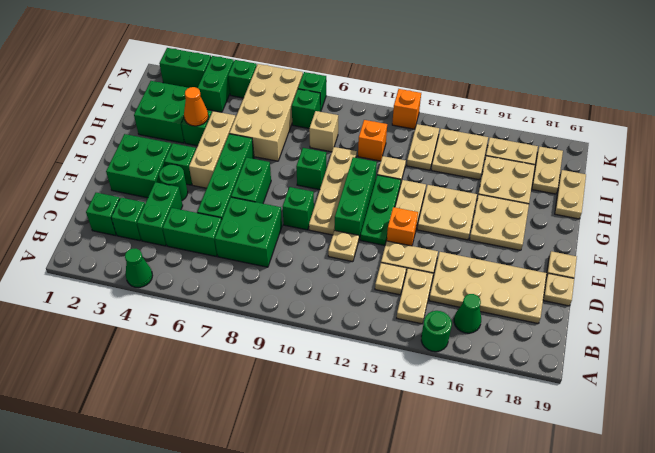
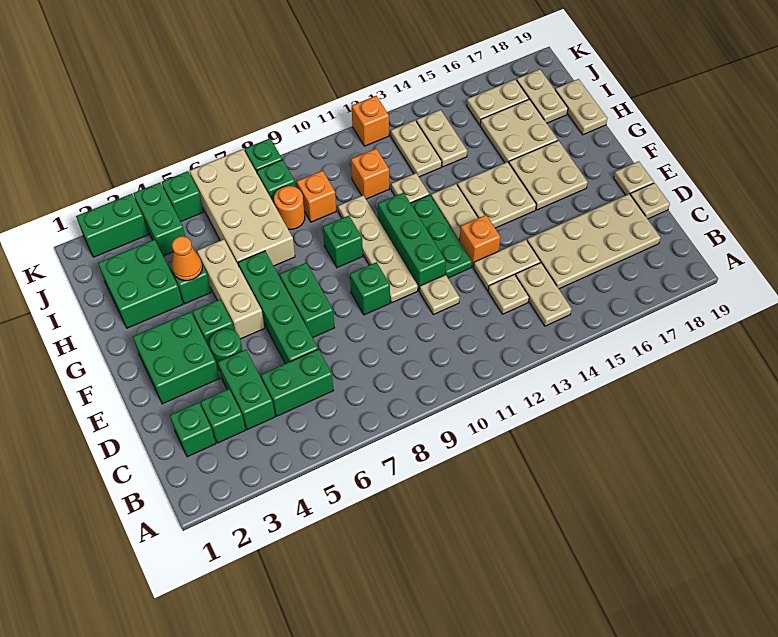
green cone A4 level 1 -> none
green round brick A15 level 1 -> none
green cone B16 level 1 -> none
green brick C7:D8 level 1 -> none
none -> orange round brick I8 level 1
tan brick I9 level 1 -> orange brick I9 level 1
tan plate I14:J15 level 1 -> tan plate I14:J14 level 1

